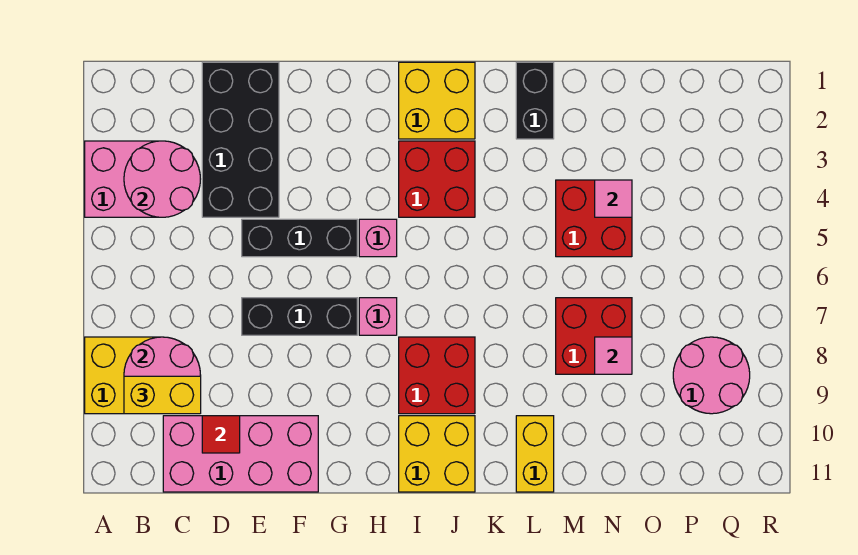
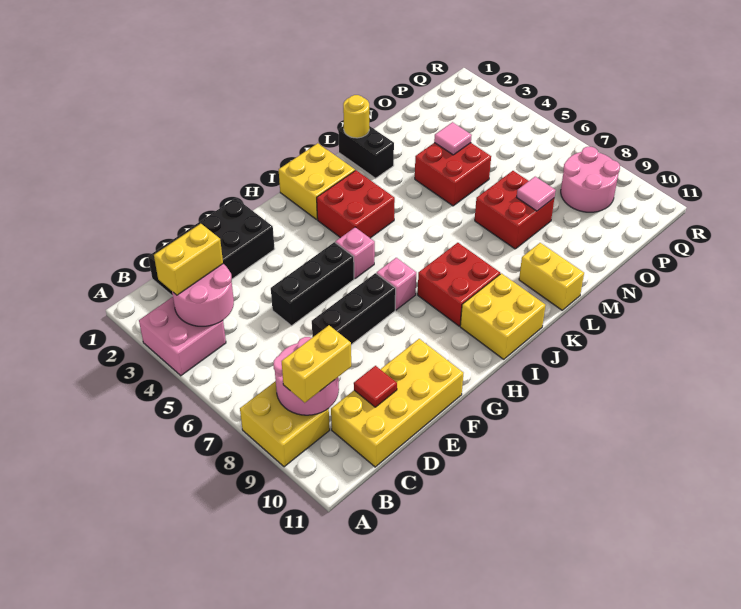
none -> yellow brick B3:C3 level 3
pink brick C10:F11 level 1 -> yellow brick C10:F11 level 1
black brick D1:E4 level 1 -> black brick C1:F2 level 1
none -> yellow round brick L1 level 2

